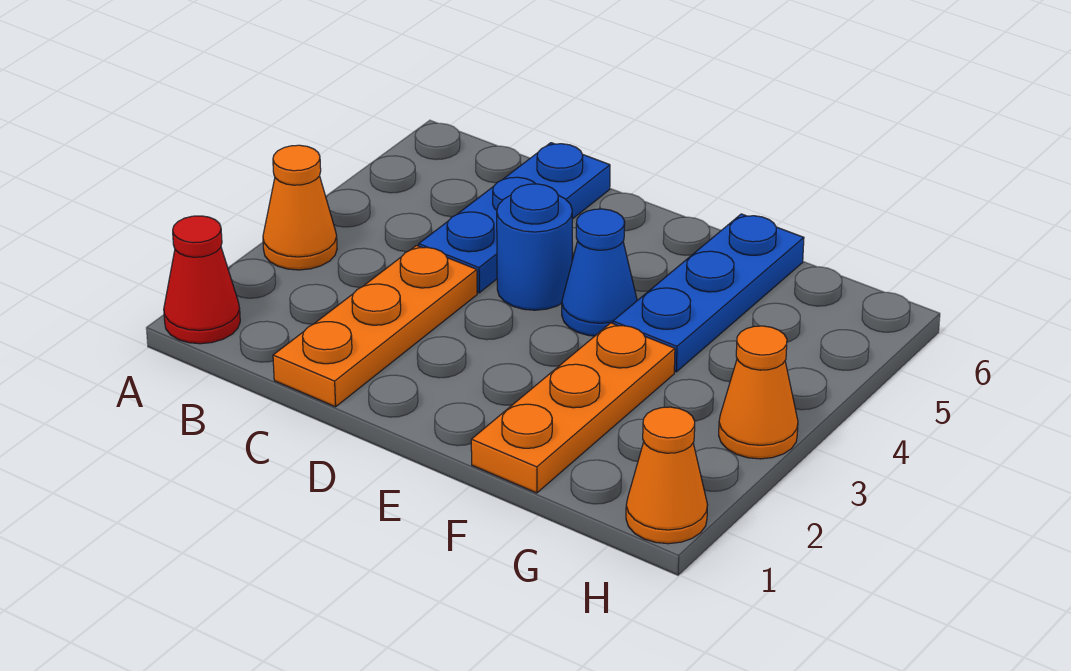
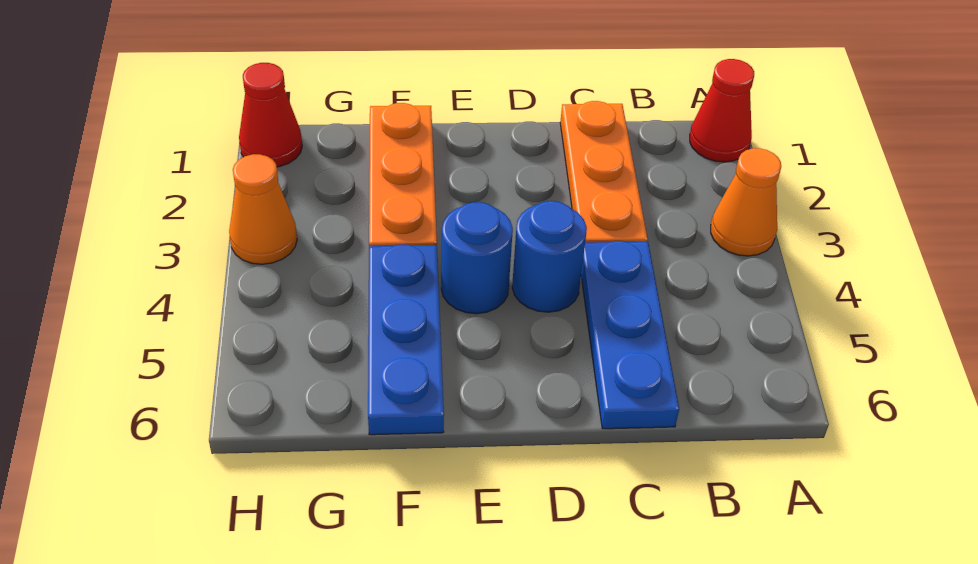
blue cone E4 level 1 -> blue round brick E4 level 1
orange cone H1 level 1 -> red cone H1 level 1

